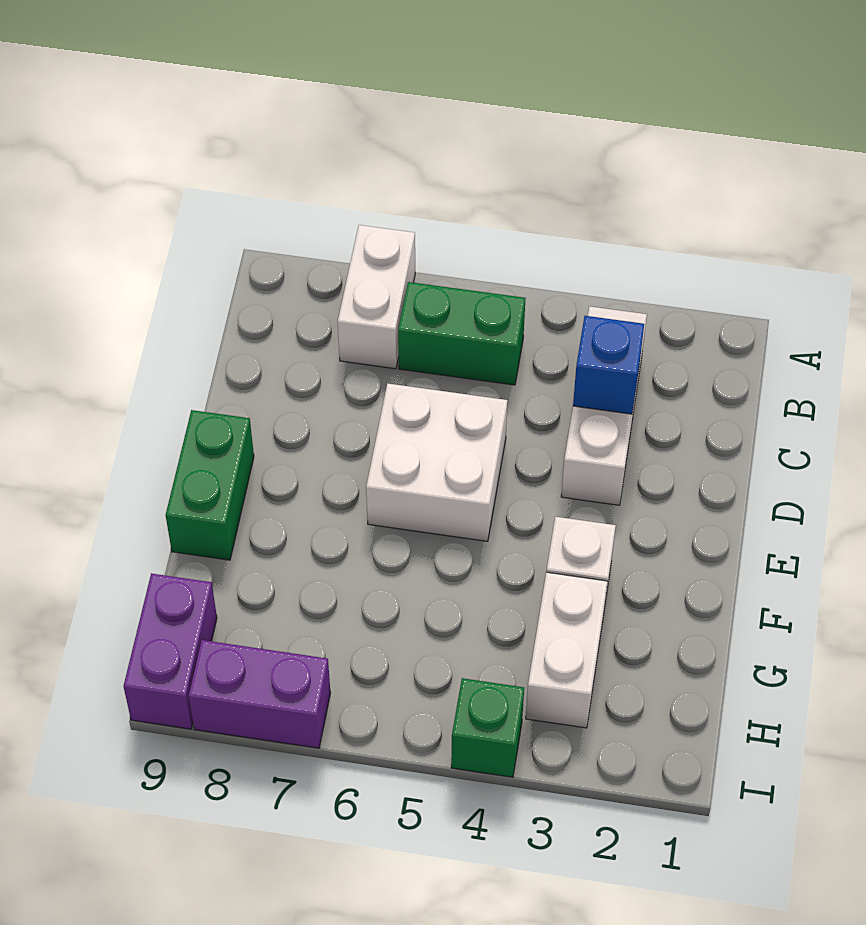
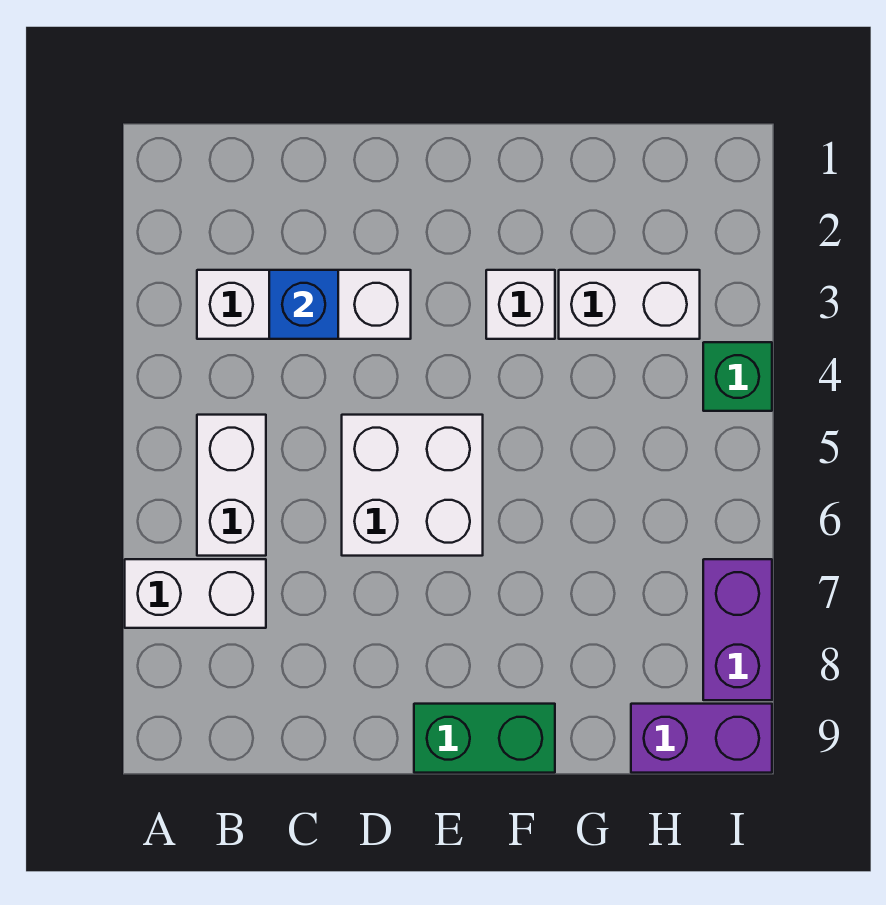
green brick B5:B6 level 1 -> white brick B5:B6 level 1

